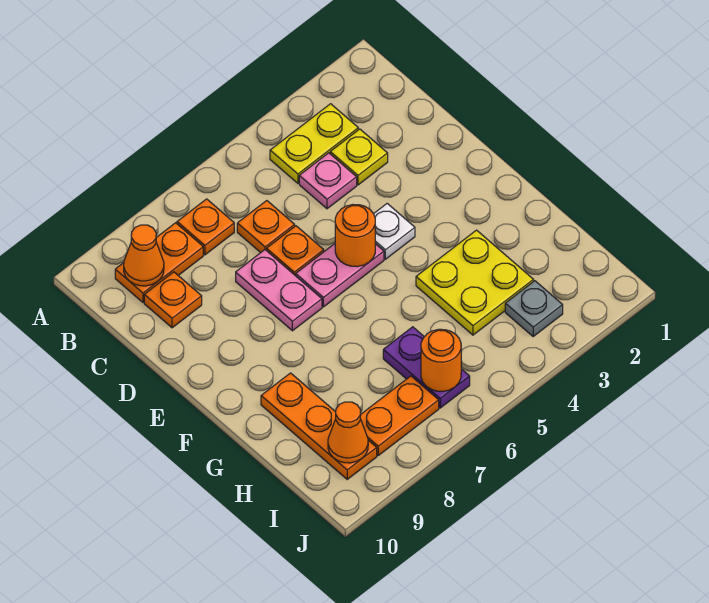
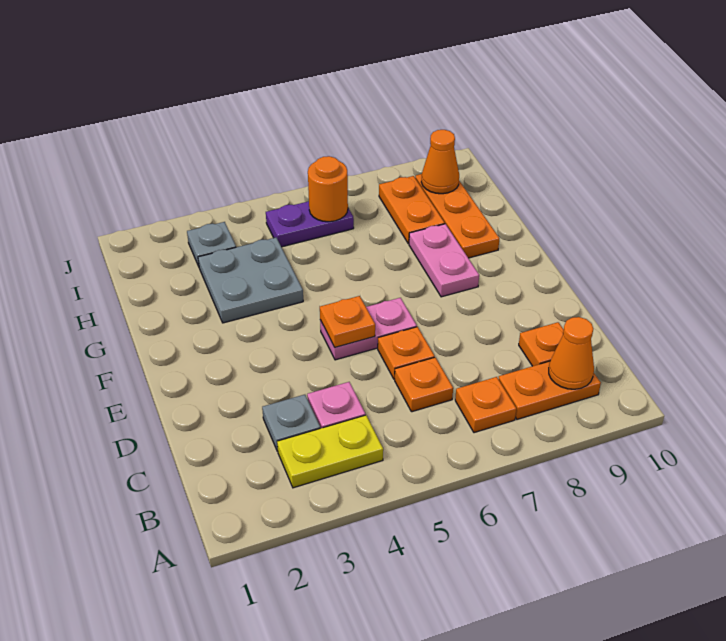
yellow plate C3 level 1 -> grey plate C3 level 1
pink plate D7:E7 level 1 -> pink plate F8:G8 level 1
white plate E4 level 1 -> none
orange round brick E5 level 2 -> orange plate E5 level 2
yellow plate G3:H4 level 1 -> grey plate G3:H4 level 1
purple plate H6:I6 level 1 -> purple plate I5:I6 level 1
orange plate I7:I8 level 1 -> orange plate H8:I8 level 1

